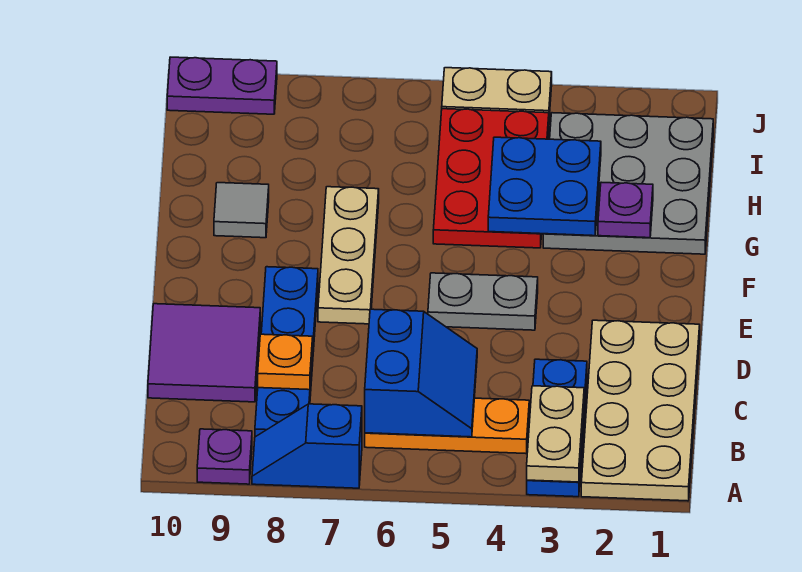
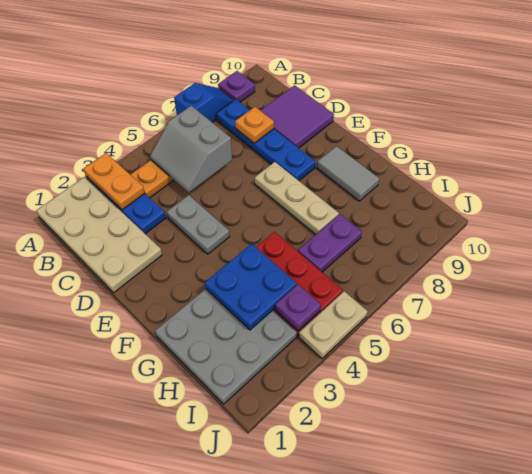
tan plate A3:B3 level 2 -> orange plate A3:B3 level 2
blue slope B5:C6 level 2 top 6 -> grey slope B5:C6 level 2 top 6
grey plate E4:E5 level 1 -> grey plate D4:E4 level 1
purple plate G2 level 2 -> purple plate I4 level 2
grey tile G9 level 1 -> grey tile F9:G9 level 1
purple plate J9:J10 level 1 -> purple plate H6:H7 level 1

